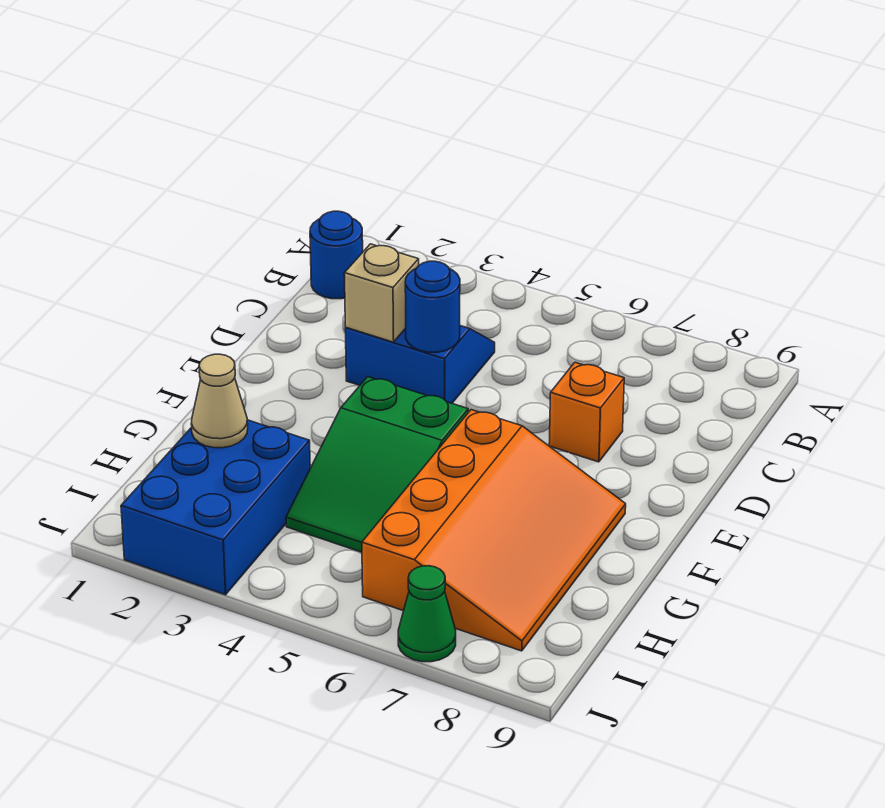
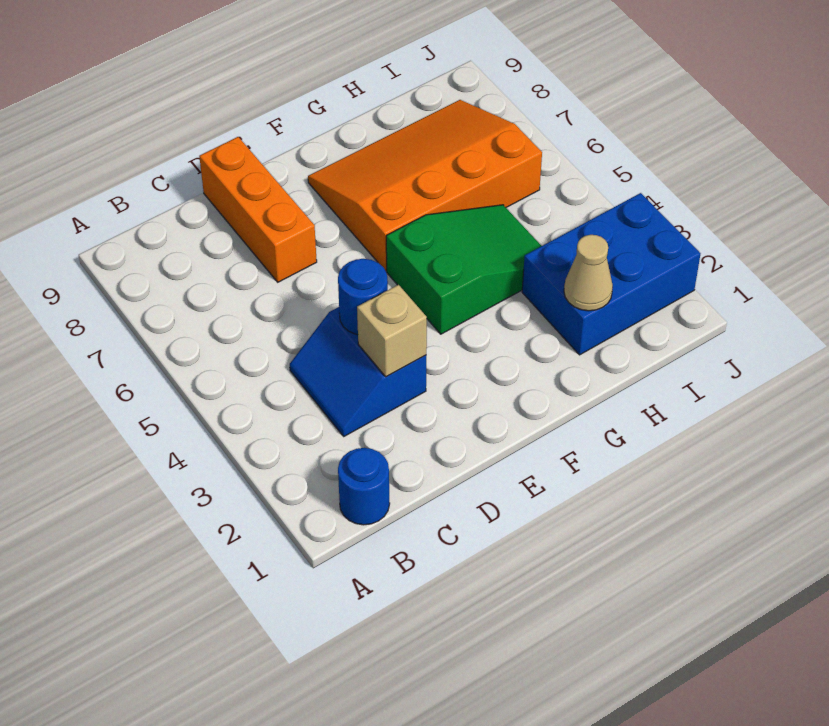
orange brick D7 level 1 -> orange brick D7:D9 level 1
green cone J7 level 1 -> none

